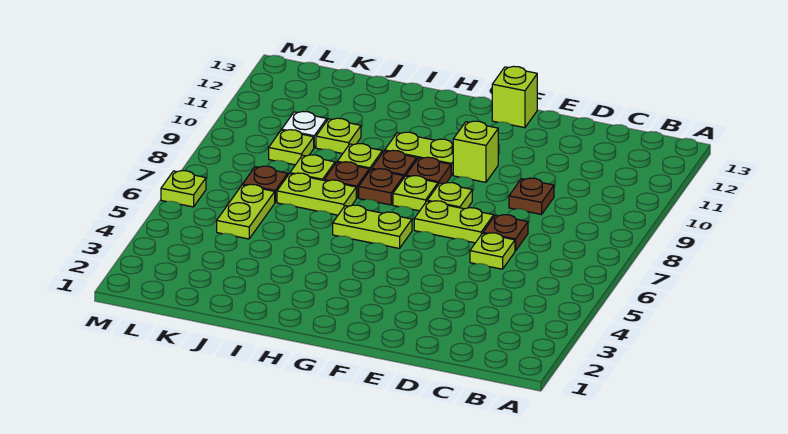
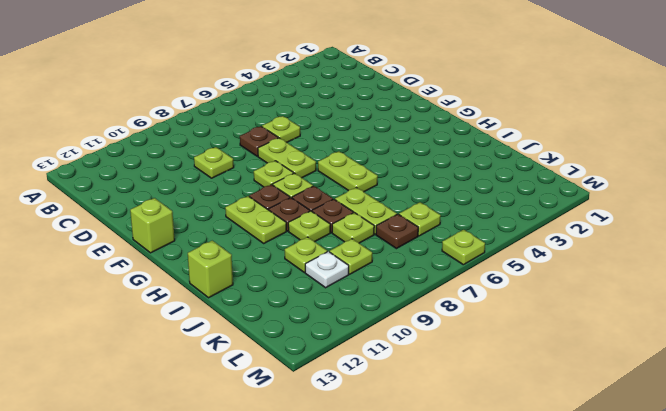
brown plate D9 level 1 -> lime plate D9 level 1
lime brick F10 level 1 -> lime brick I13 level 1
lime plate K5:K6 level 1 -> lime plate K6 level 1

